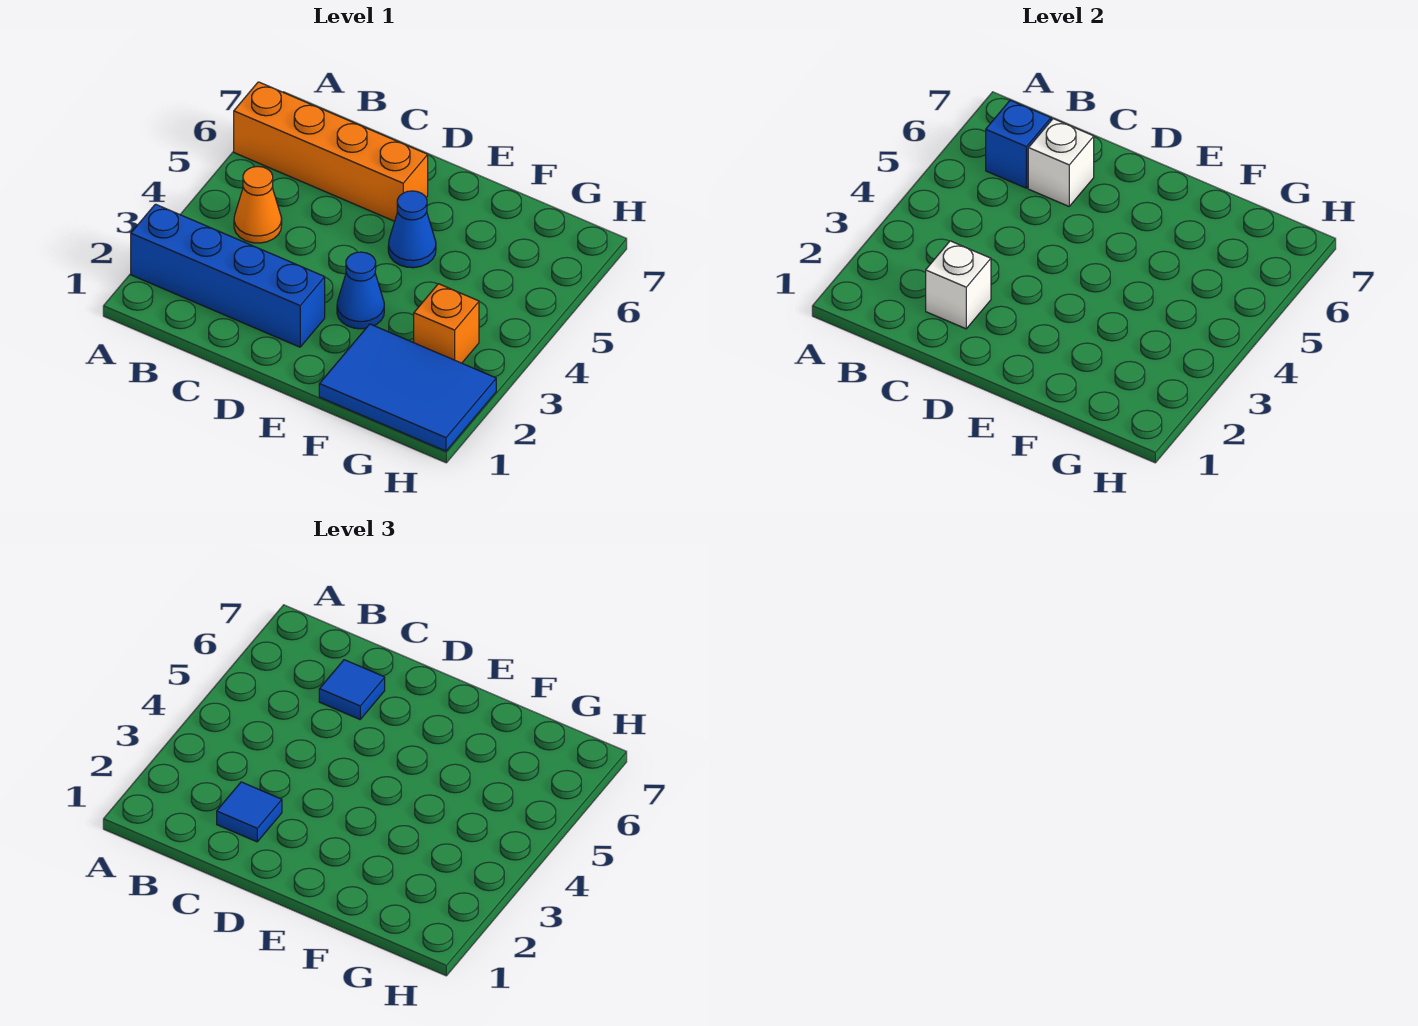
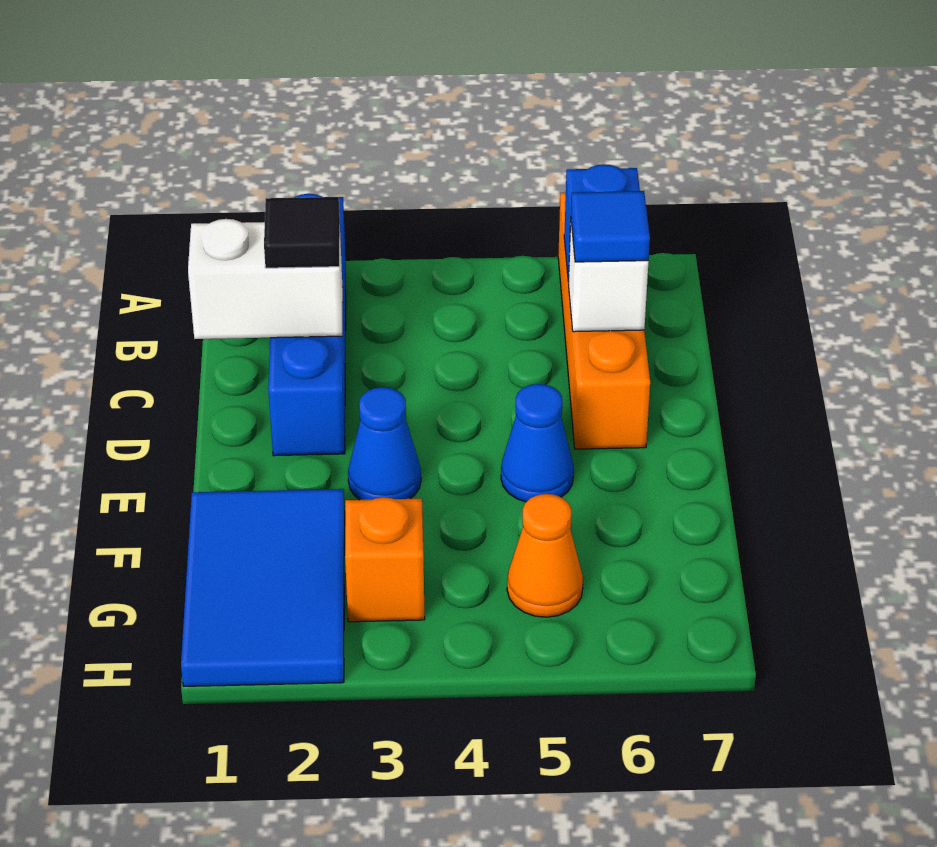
orange cone B4 level 1 -> orange cone G5 level 1
white brick C2 level 2 -> white brick C1:C2 level 2
blue tile C2 level 3 -> black tile C2 level 3

